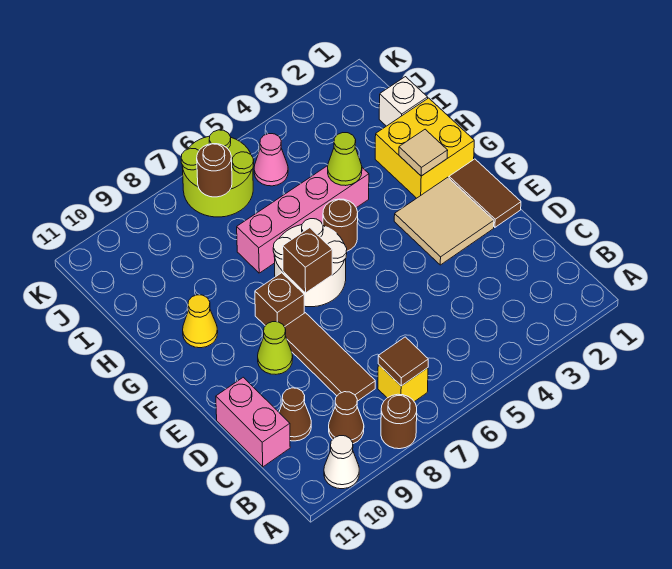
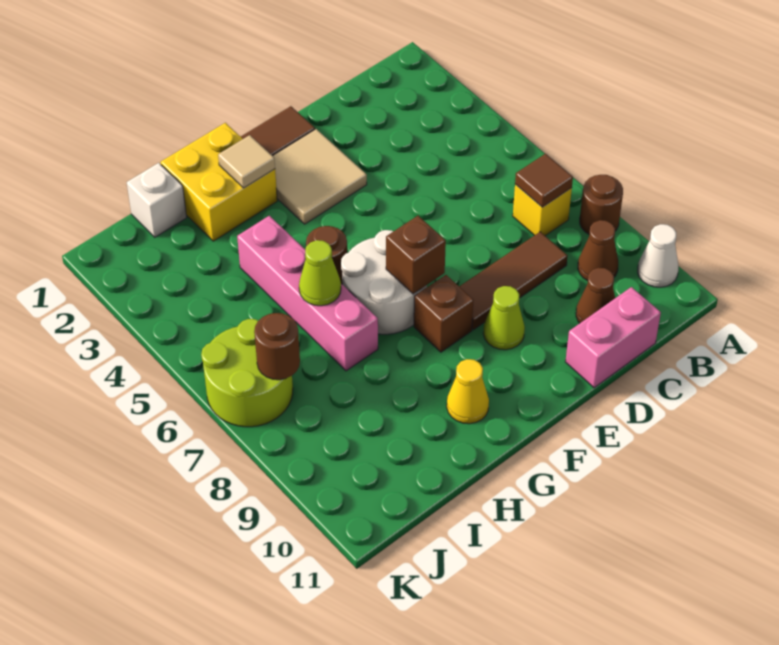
lime cone H4 level 2 -> lime cone H6 level 2
pink cone J5 level 1 -> none

